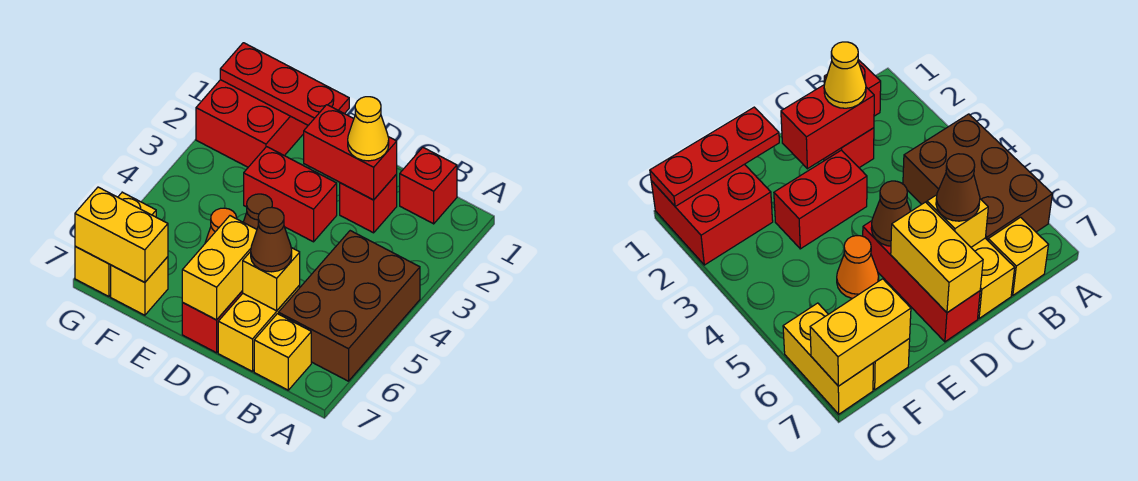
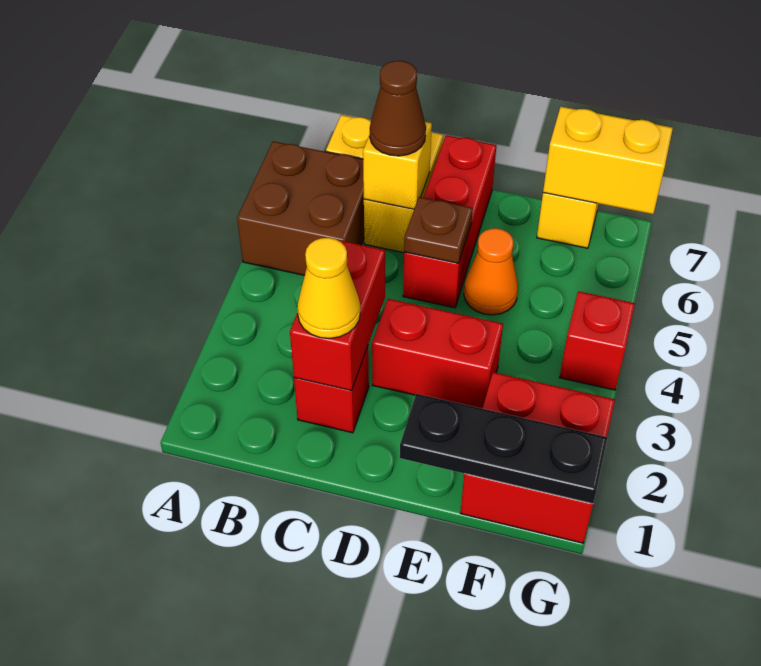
brown brick A4:B6 level 1 -> brown brick A5:B6 level 1
red brick B1 level 1 -> red brick G4 level 1
red brick C2:D2 level 2 -> red brick C2:C3 level 2
brown cone D5 level 2 -> brown plate D5 level 2
yellow brick D6:D7 level 2 -> none
red plate E1:G1 level 2 -> black plate E1:G1 level 2
yellow brick G6:G7 level 1 -> none

